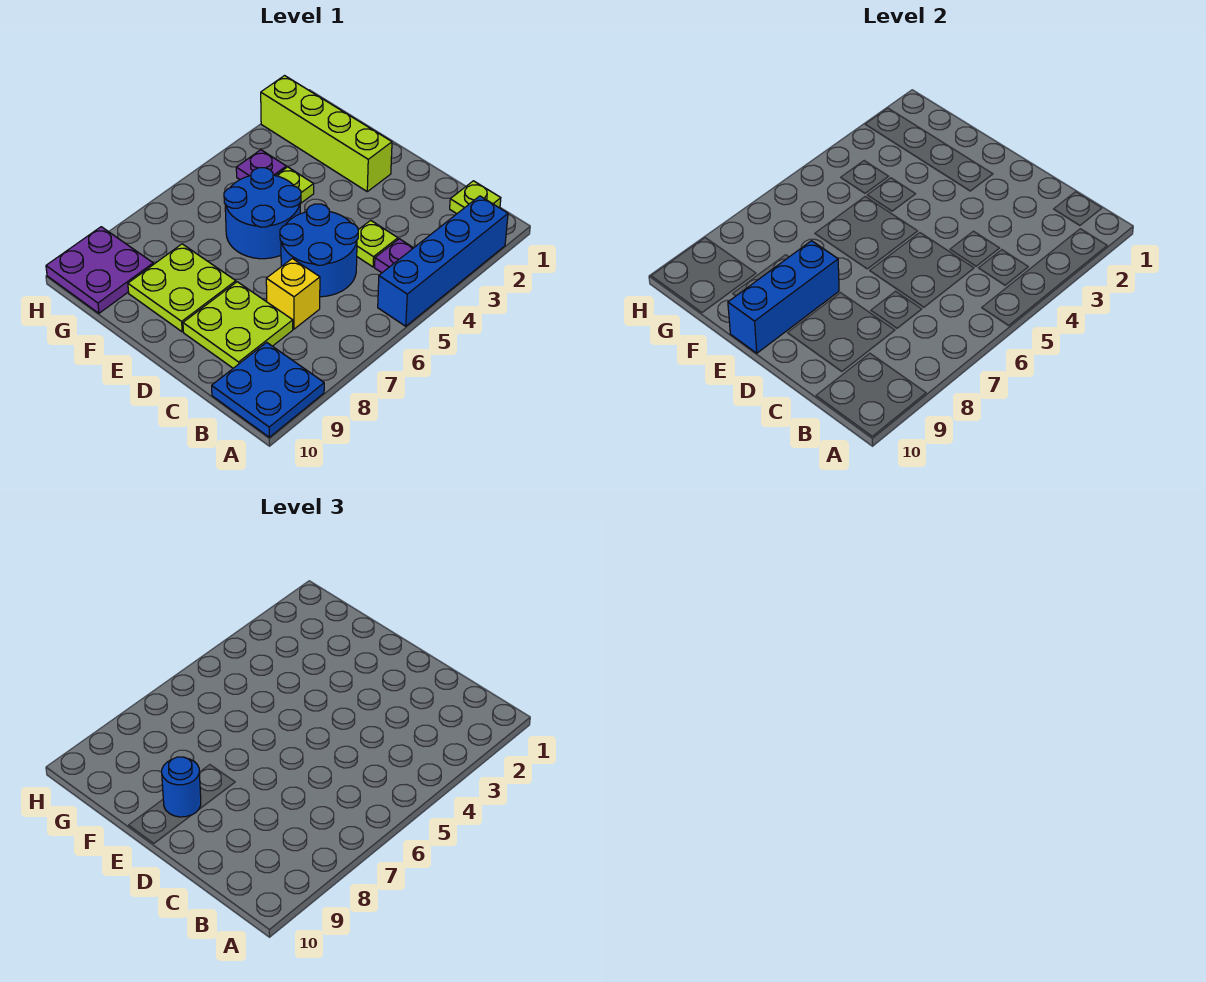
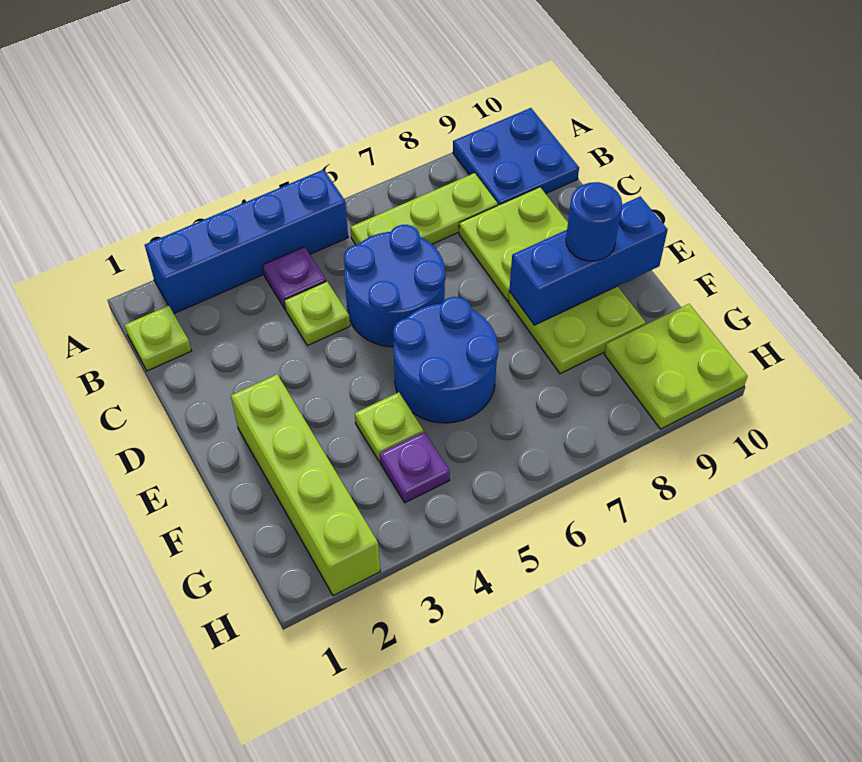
none -> lime plate B6:B8 level 1
yellow brick C7 level 1 -> none
purple plate G9:H10 level 1 -> lime plate G9:H10 level 1

